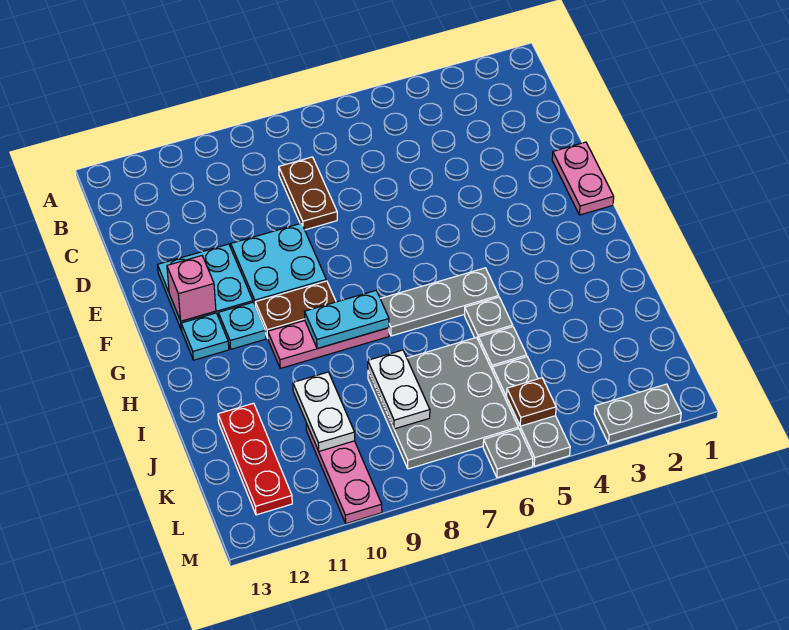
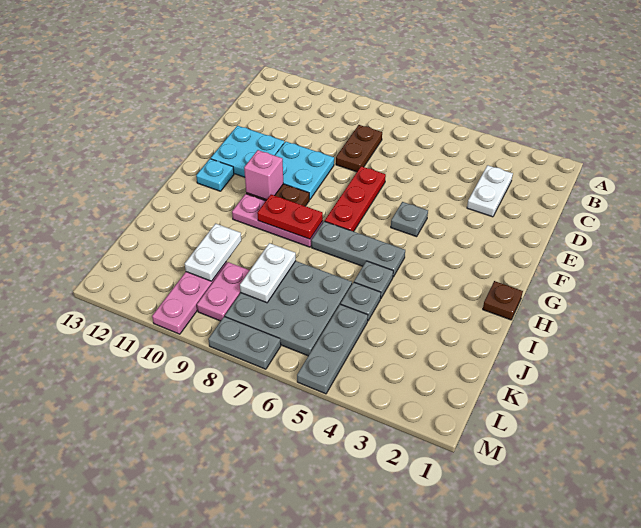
none -> white plate C3:D3 level 1
pink plate E1:F1 level 1 -> pink plate K9:L9 level 1
pink brick F12 level 2 -> pink brick G10 level 2
cyan plate G11 level 1 -> none
cyan plate H8:H9 level 2 -> red plate H8:H9 level 2
red plate J12:L12 level 1 -> red plate E7:G7 level 1
brown plate L5 level 2 -> brown plate H1 level 1
grey plate M2:M3 level 1 -> grey plate M7:M8 level 1
grey plate M6 level 1 -> grey plate F5 level 1

